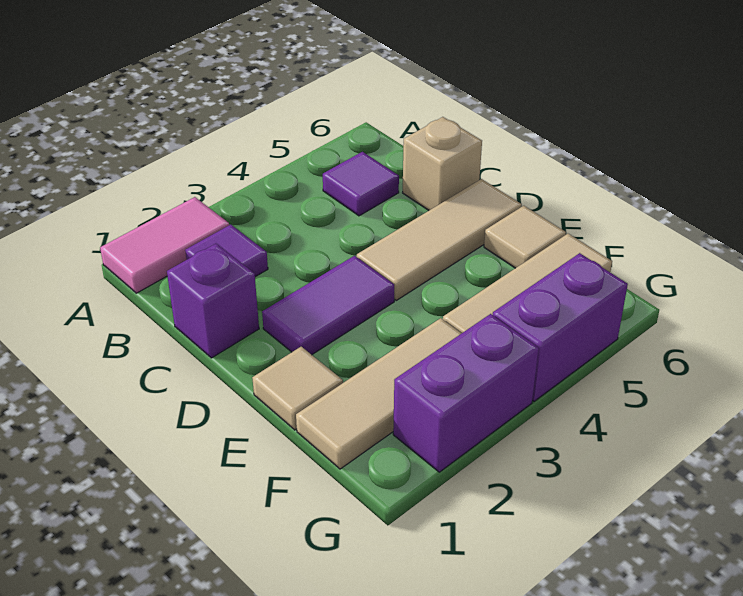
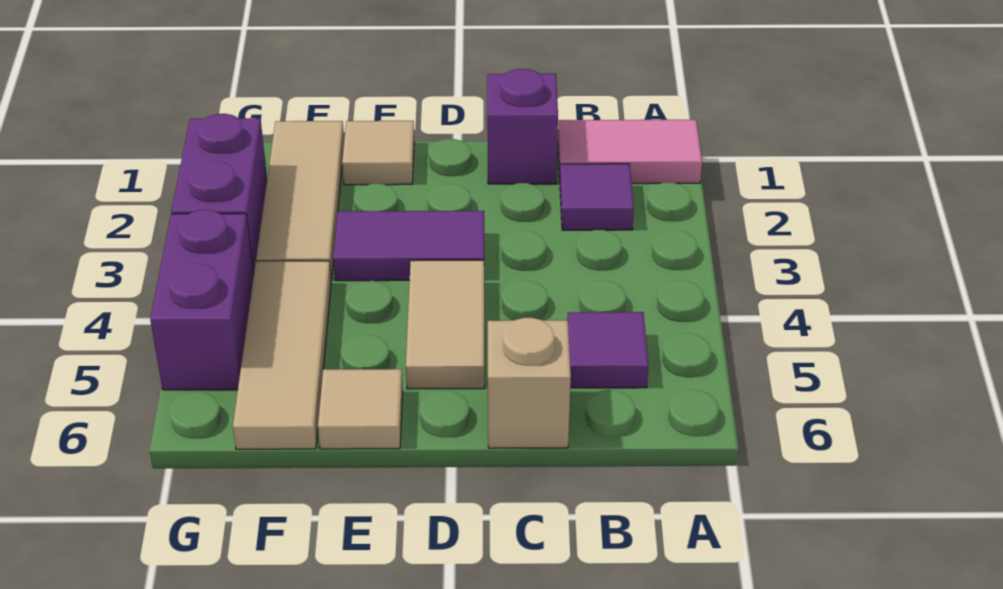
pink tile A1:A2 level 1 -> pink tile A1:B1 level 1
purple tile D2:D3 level 1 -> purple tile D3:E3 level 1
tan tile D4:D6 level 1 -> tan tile D4:D5 level 1

